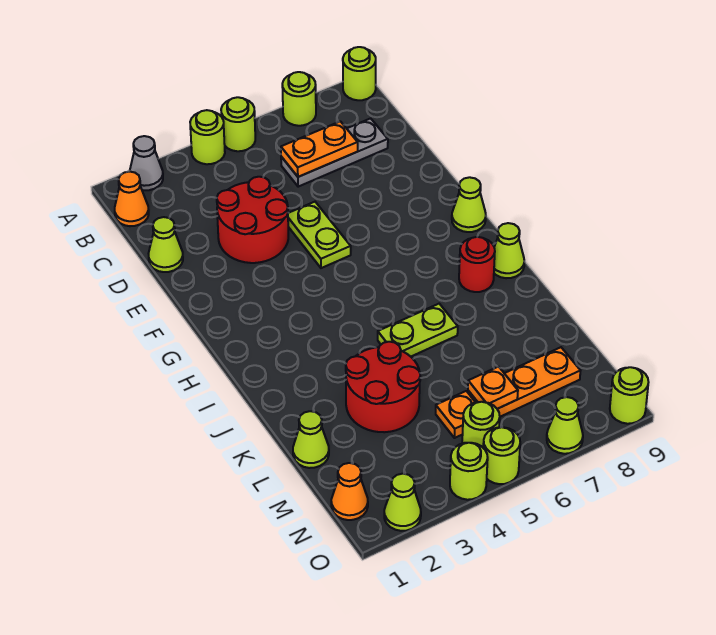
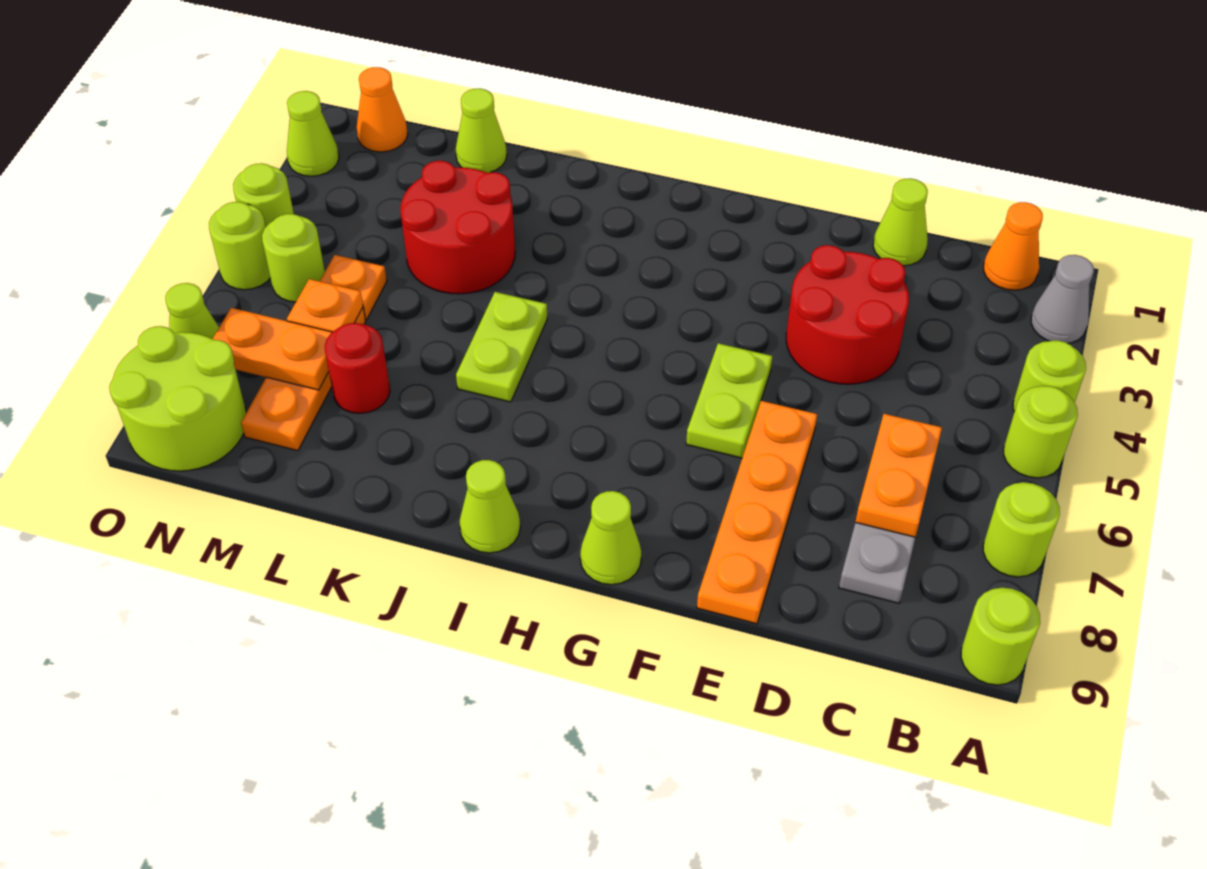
lime plate E5:F5 level 1 -> lime plate F5:F6 level 1
none -> orange plate E6:E9 level 1
red round brick I8 level 1 -> red round brick L7 level 1
none -> orange plate M7:N7 level 2
lime round brick O9 level 1 -> lime round brick N8:O9 level 1

